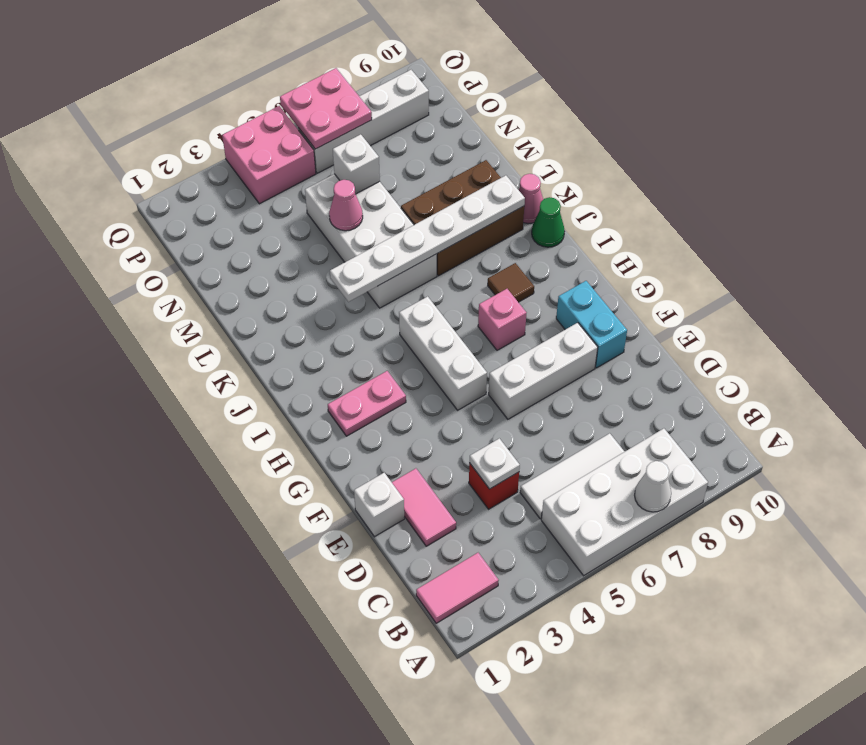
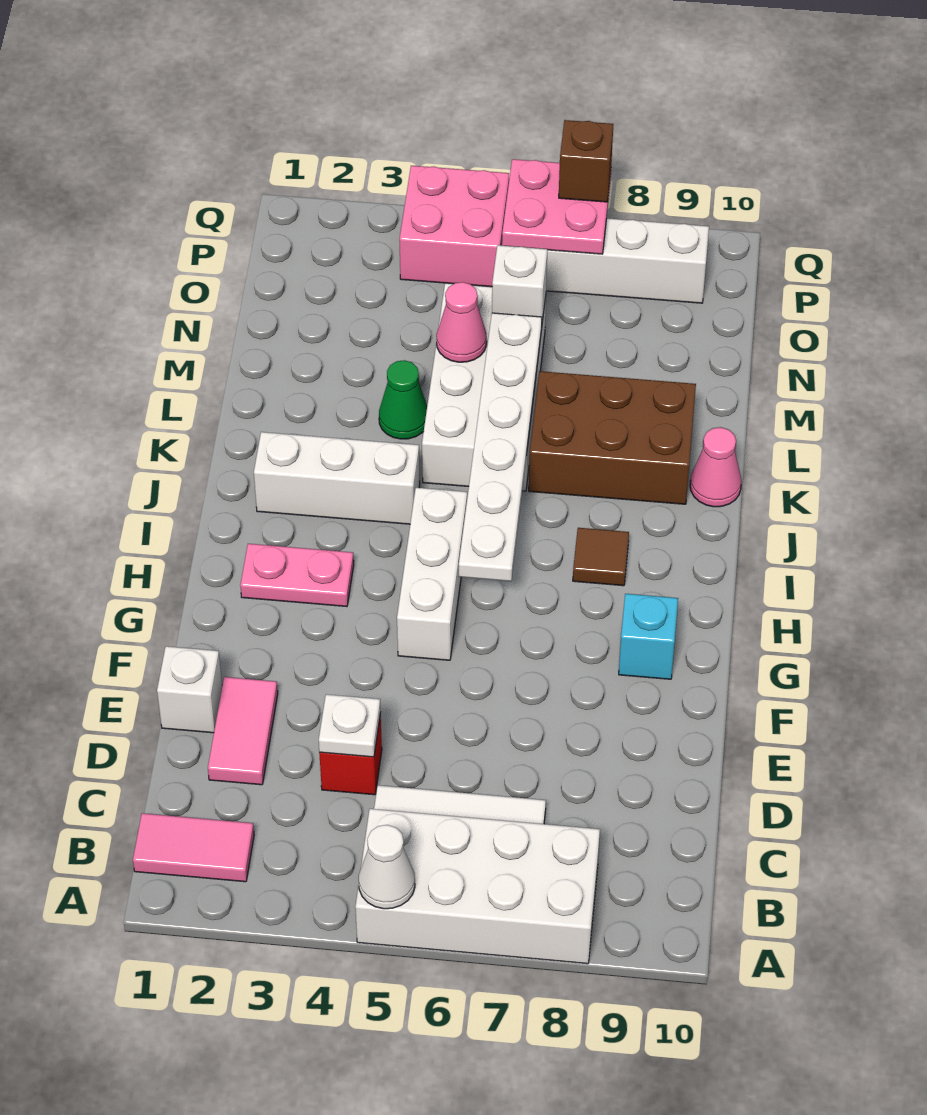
white cone A7 level 2 -> white cone A5 level 2
white brick F6:F8 level 1 -> white brick J2:J4 level 1
cyan brick F9:G9 level 1 -> cyan brick G9 level 1
pink brick H7 level 1 -> none
green cone J10 level 1 -> green cone L4 level 1
white plate K4:K9 level 2 -> white plate H6:M6 level 2
none -> brown brick Q7 level 3

